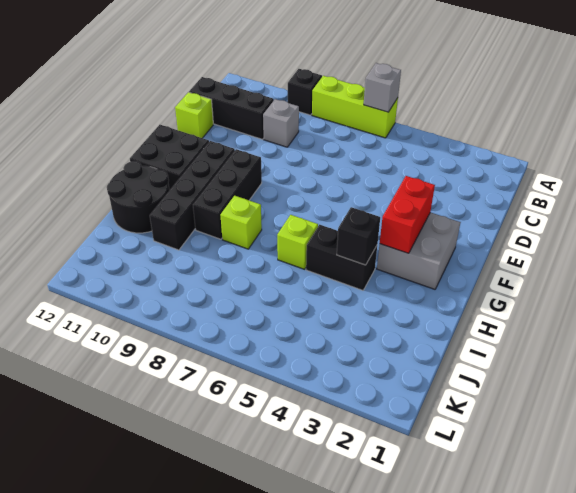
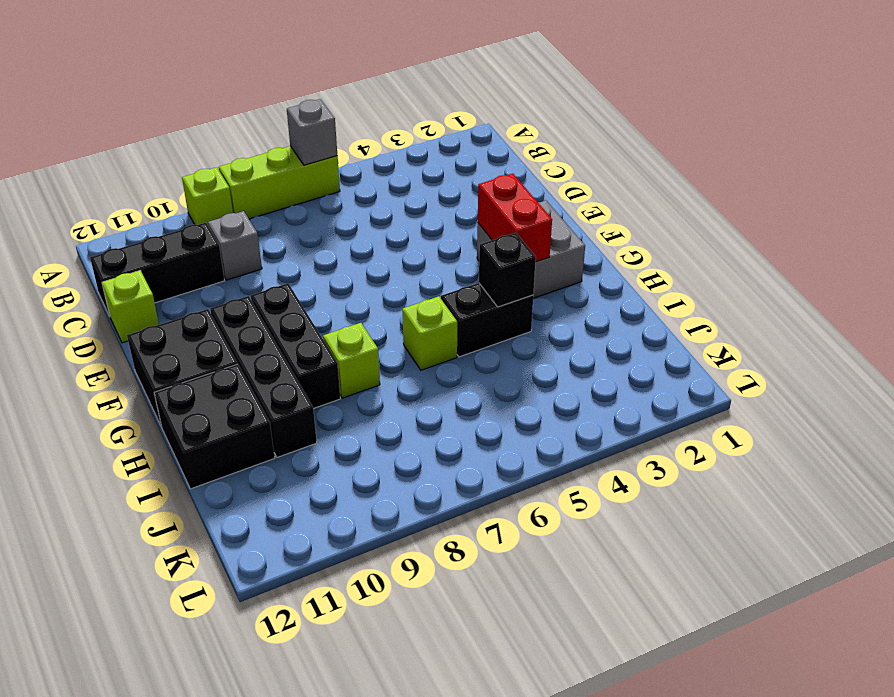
black brick A9 level 1 -> lime brick A9 level 1
black round brick H11:I12 level 1 -> black brick H11:I12 level 1

